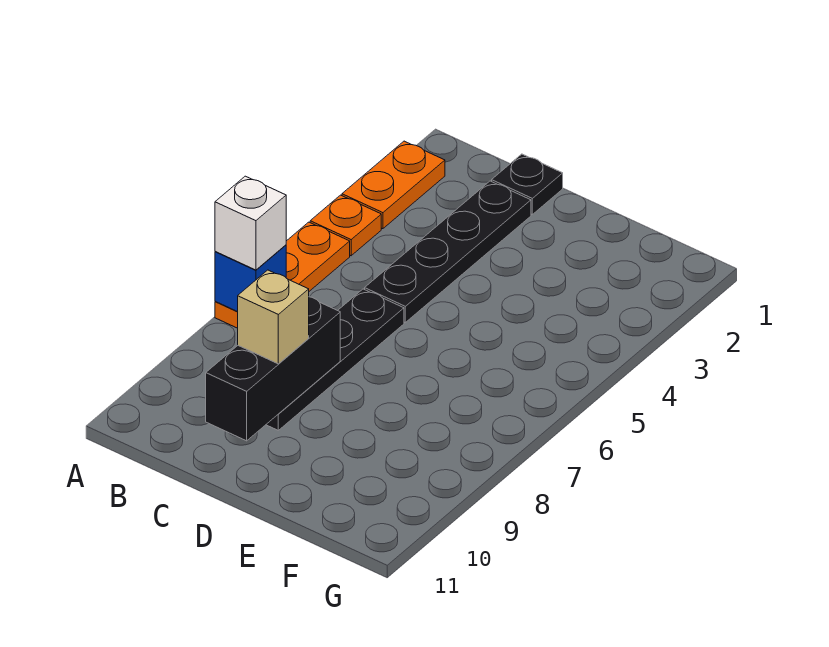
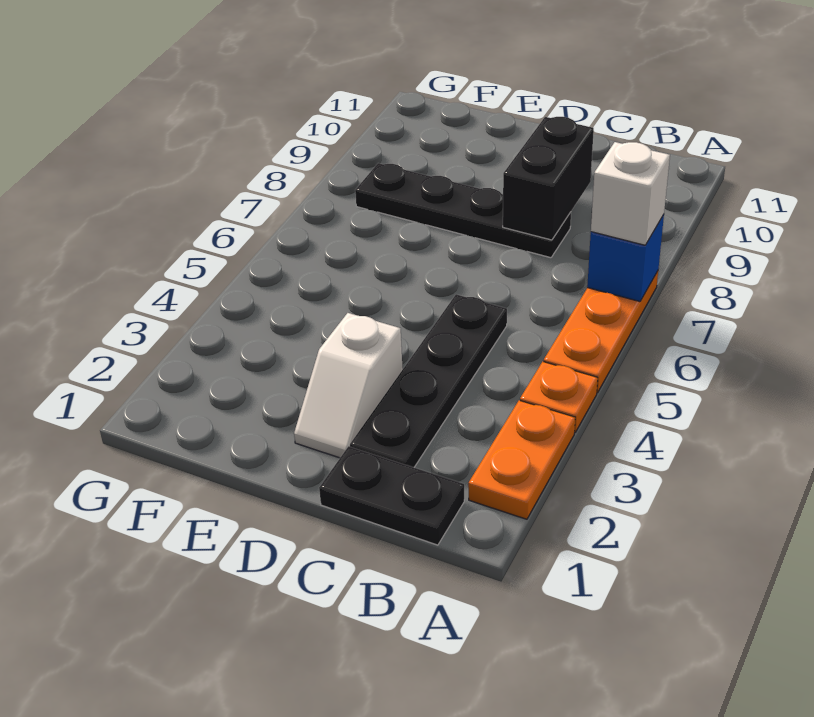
black plate C1 level 1 -> black plate B1:C1 level 1
black plate C6:C9 level 1 -> black plate C8:F8 level 1
black brick C8:C10 level 2 -> black brick C8:C9 level 2
tan brick C9 level 3 -> none
none -> white slope D2:D3 level 1 top 3

